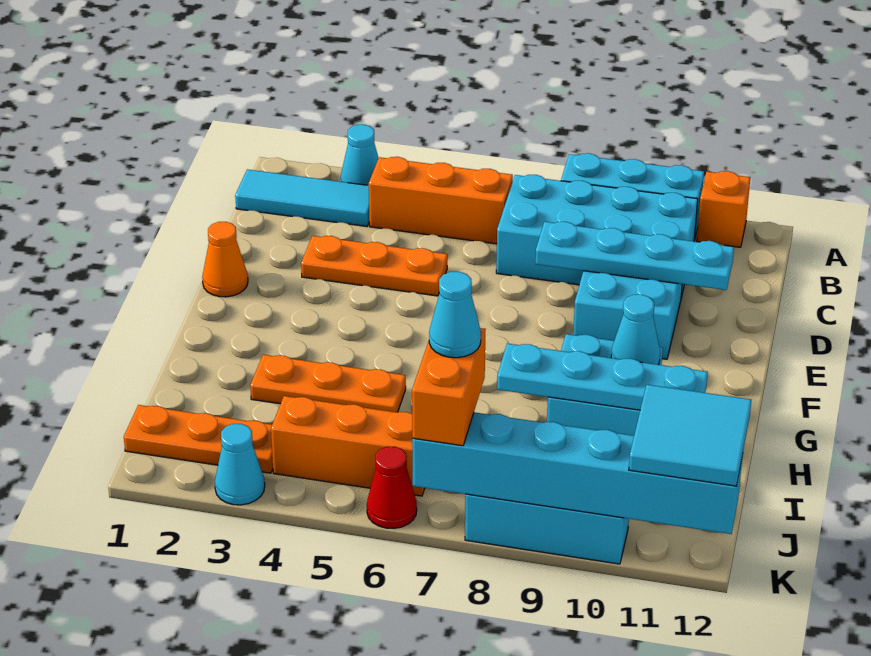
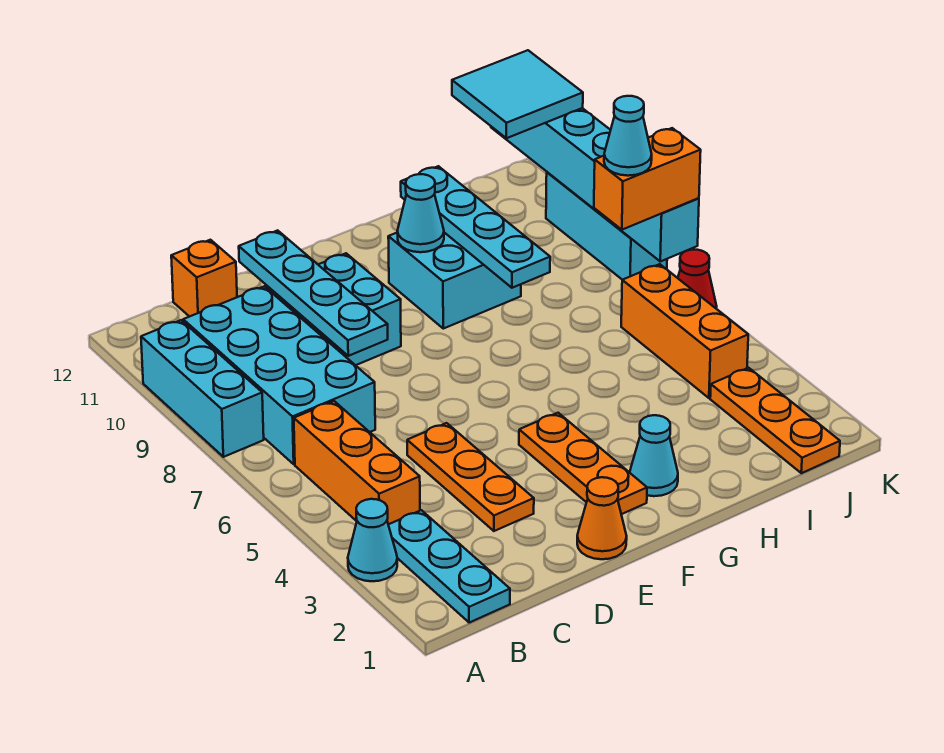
orange brick A11 level 1 -> orange brick C12 level 1
cyan tile B1:B3 level 1 -> cyan plate B1:B3 level 1
orange plate H3:H5 level 1 -> orange plate F2:F4 level 1
cyan cone K3 level 1 -> cyan cone G2 level 1

